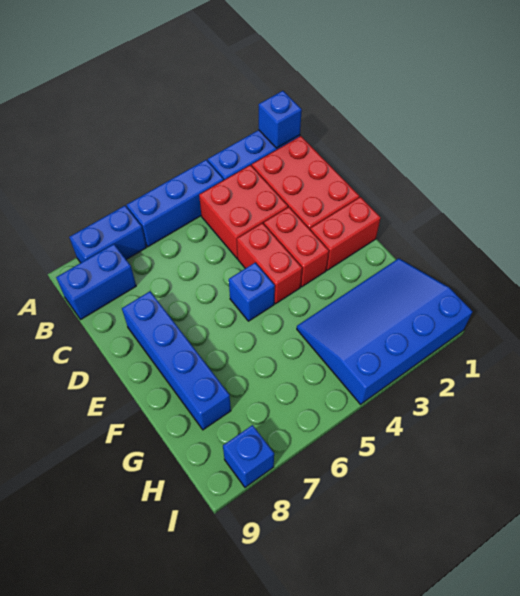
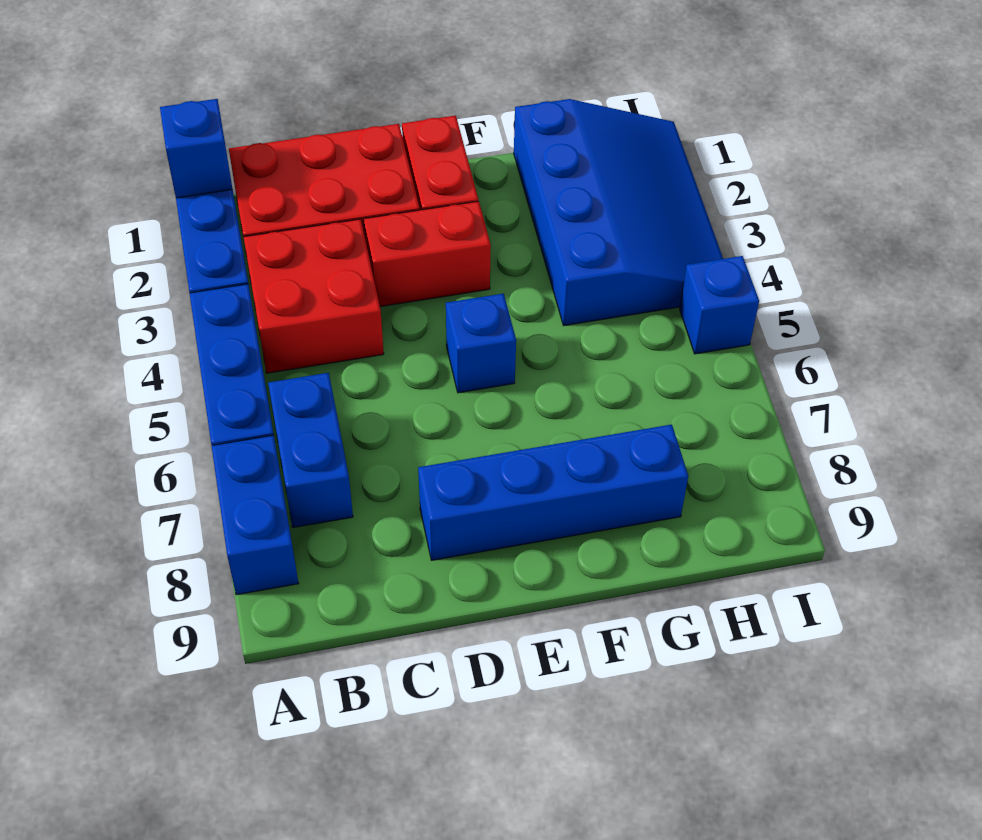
blue brick B8:B9 level 1 -> blue brick B6:B7 level 1
red brick D4:E4 level 1 -> none
blue slope G1:I4 level 1 top I -> blue slope G1:I4 level 1 top G
blue brick I8 level 1 -> blue brick I5 level 1

